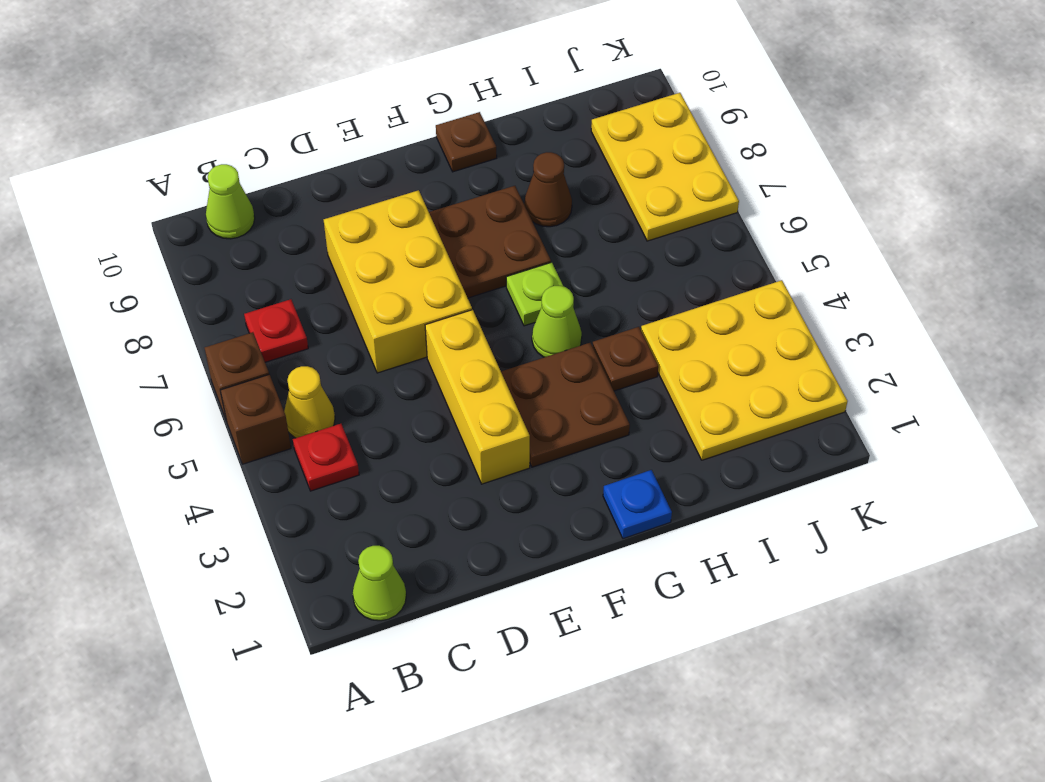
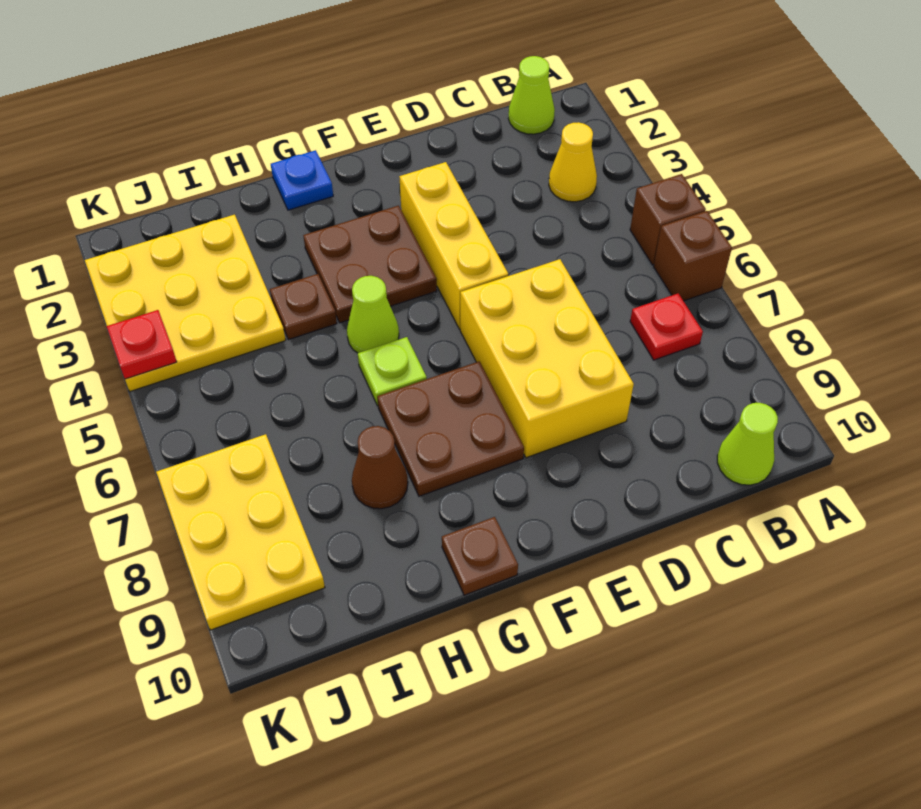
red plate B4 level 1 -> red plate K4 level 2
yellow cone B5 level 1 -> yellow cone B3 level 1

